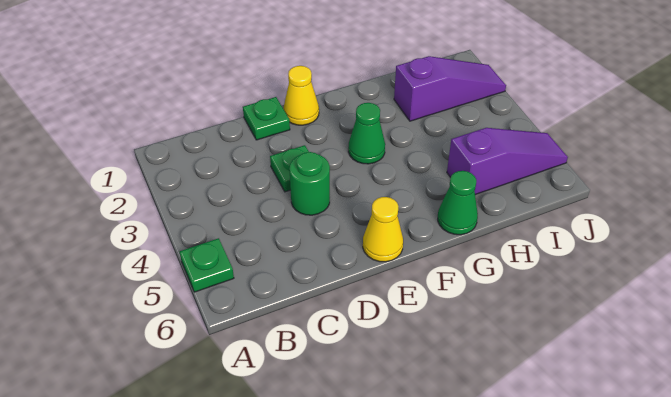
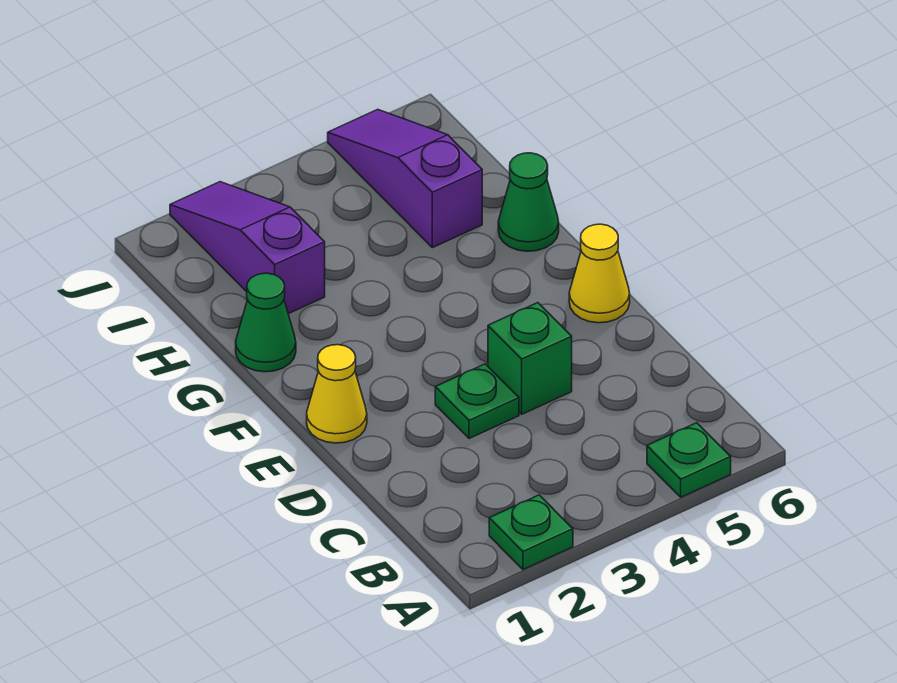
green plate D1 level 1 -> green plate A2 level 1
green round brick D4 level 1 -> green brick D4 level 1
green cone F3 level 1 -> green cone G1 level 1

